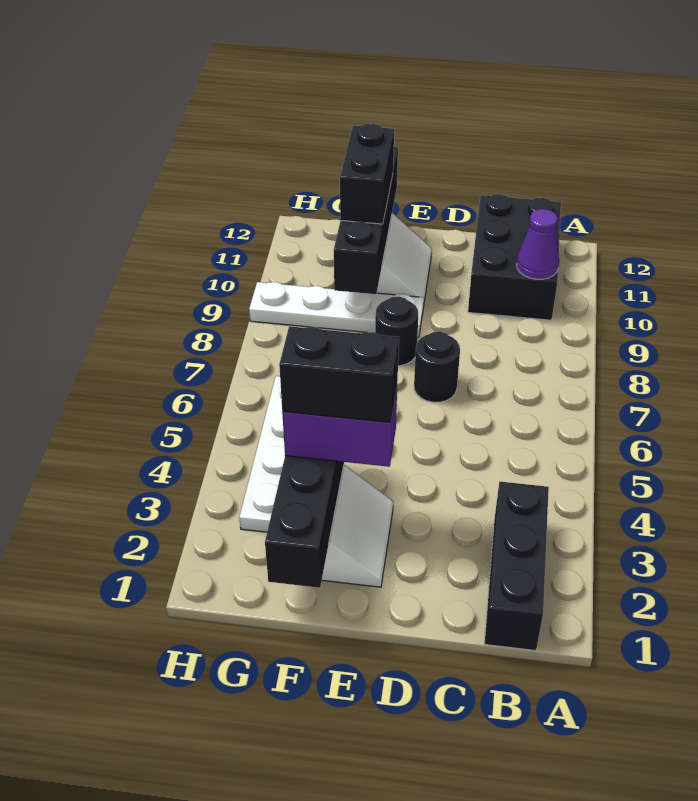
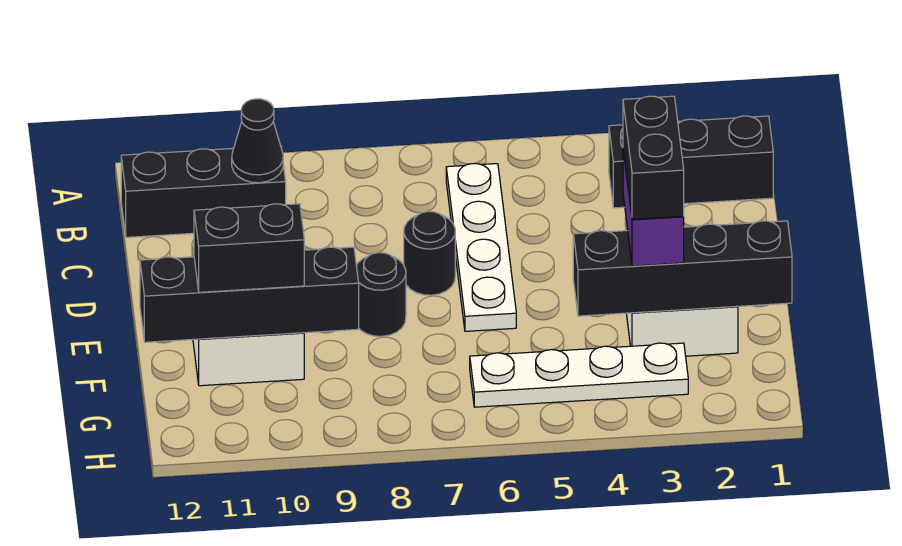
black brick B10:C12 level 1 -> black brick B10:B12 level 1
purple cone B10 level 2 -> black cone B10 level 2
white plate E9:H9 level 1 -> white plate B6:E6 level 1

